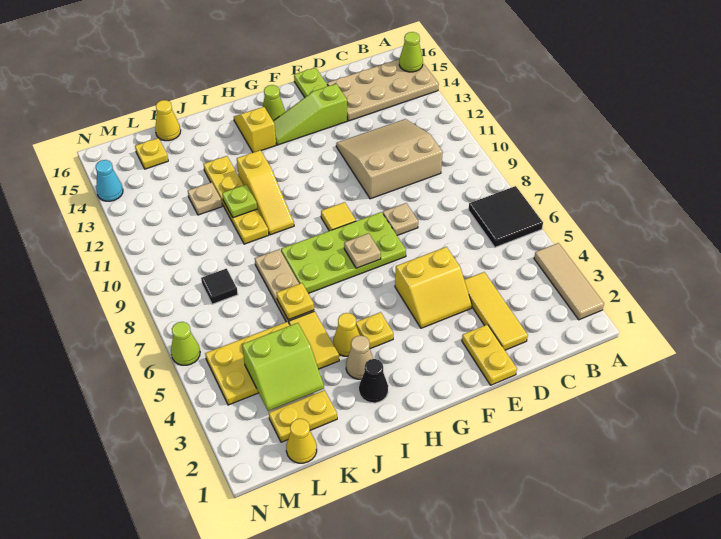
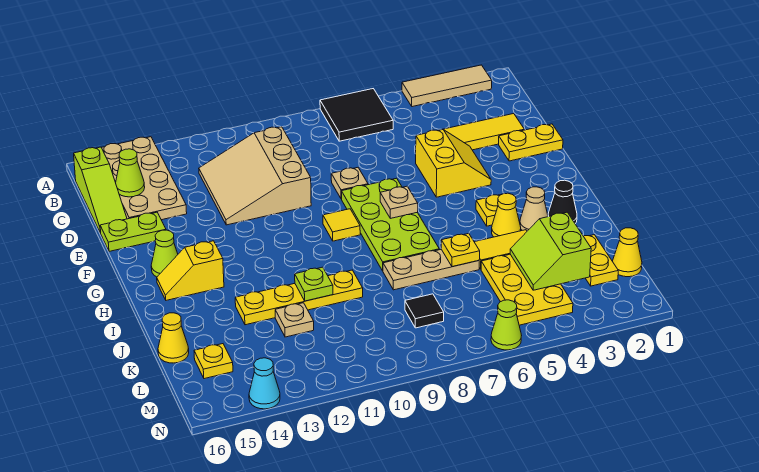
lime cone A15 level 2 -> lime cone C15 level 2
lime slope E14:G14 level 1 top E -> lime slope B16:D16 level 1 top B
yellow slope I10:I12 level 1 top 12 -> none
lime slope K3:L4 level 2 top 4 -> lime slope K3:L4 level 2 top 3

